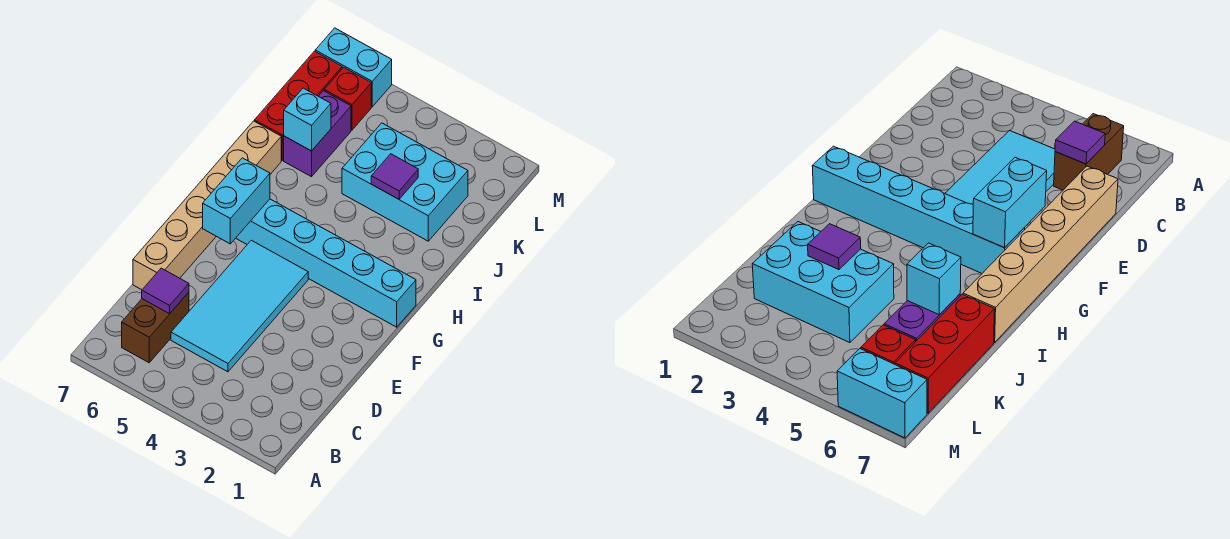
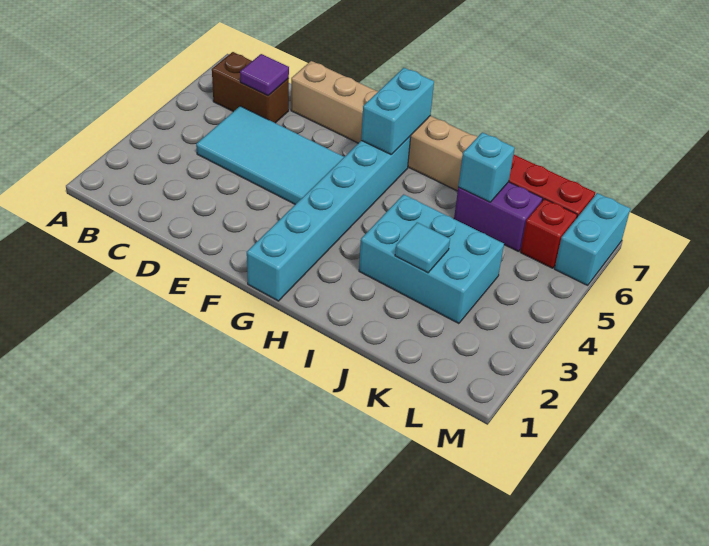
cyan brick F6:G6 level 2 -> cyan brick G6:G7 level 2
cyan brick J2:K4 level 1 -> cyan brick I3:K4 level 1
purple tile J3 level 2 -> cyan tile J3 level 2

